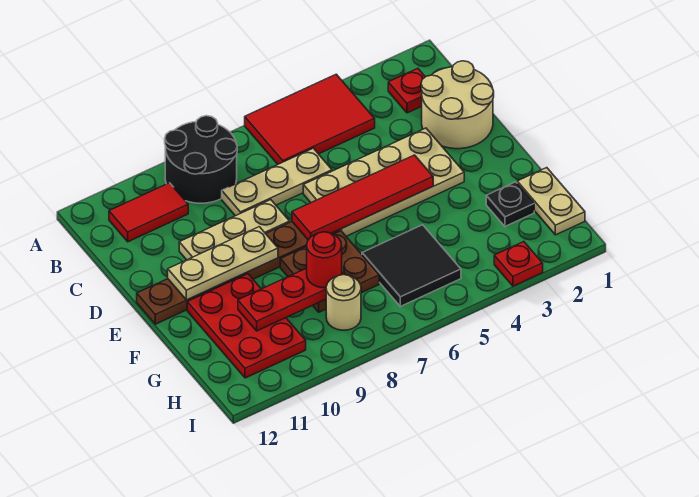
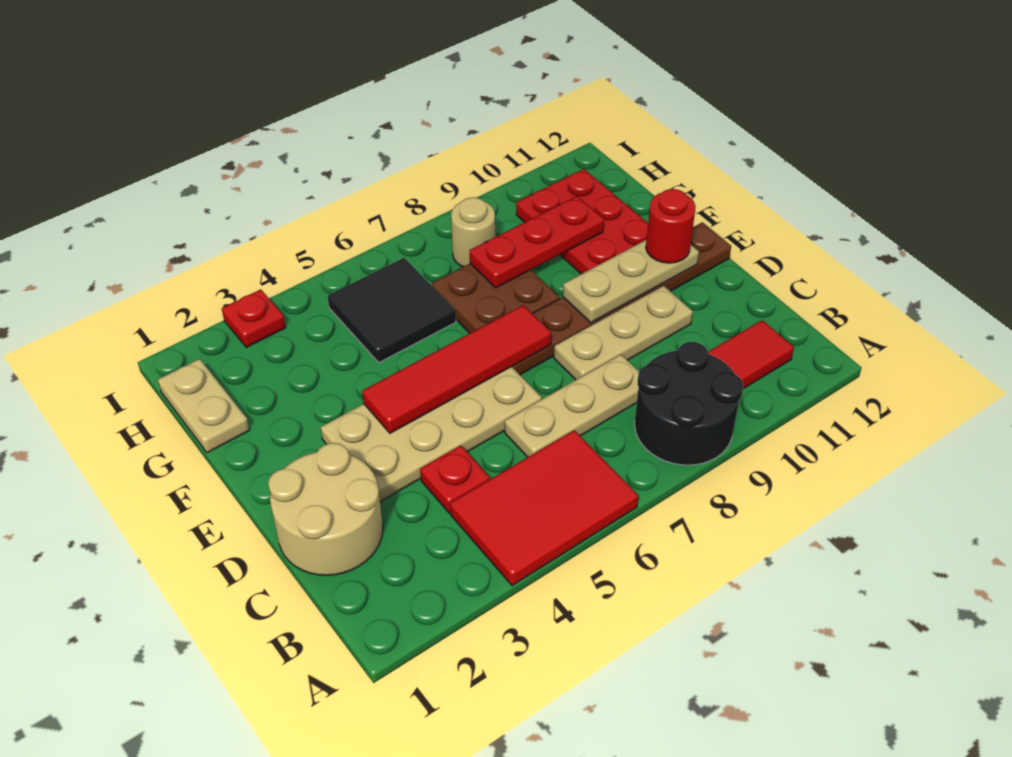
red plate B2 level 1 -> red plate C4 level 1
black plate G2 level 1 -> none
red round brick G8 level 3 -> red round brick E11 level 3

